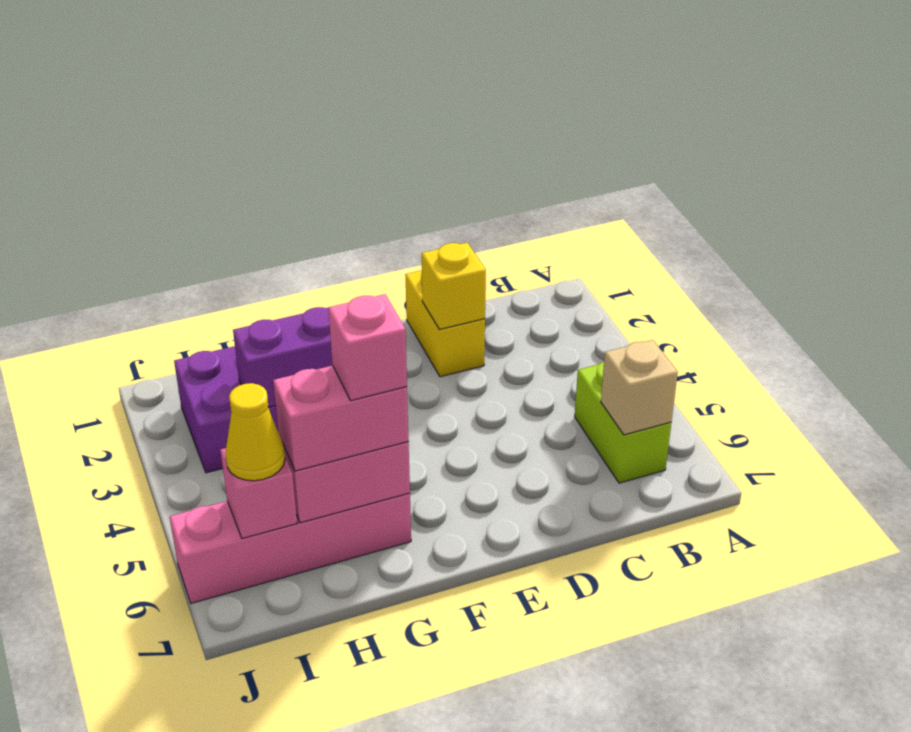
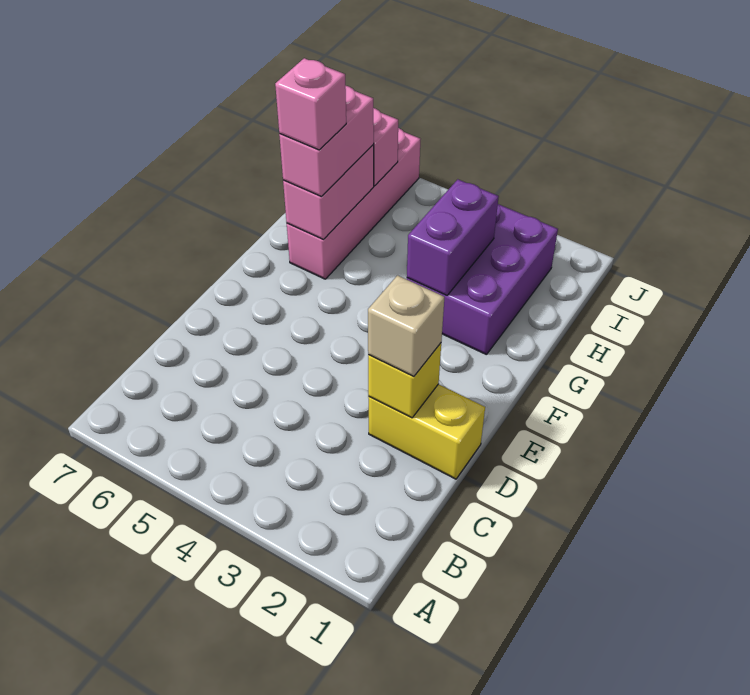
lime brick B5:B6 level 1 -> none
tan brick B6 level 2 -> tan brick D2 level 3
yellow cone I6 level 3 -> none

